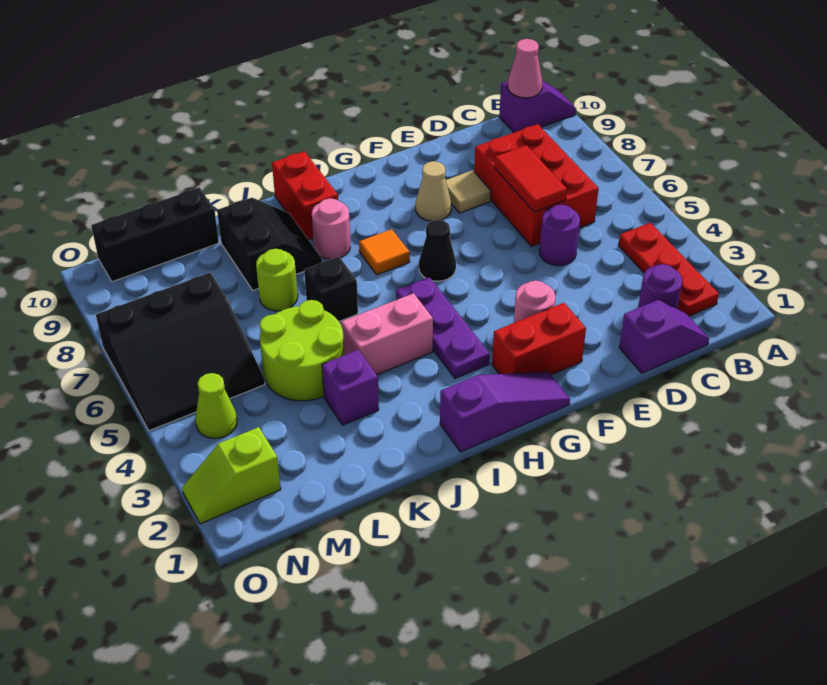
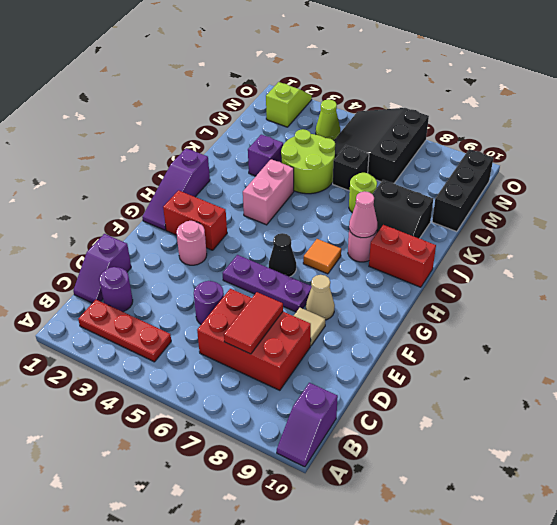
pink cone B10 level 2 -> pink cone I8 level 2
red tile D6:D7 level 2 -> red tile C7:D7 level 2
red brick F2:G2 level 1 -> red brick G2:G3 level 1
purple plate H3:H5 level 1 -> purple plate F5:F7 level 1
black brick J6 level 1 -> black brick L6 level 1

